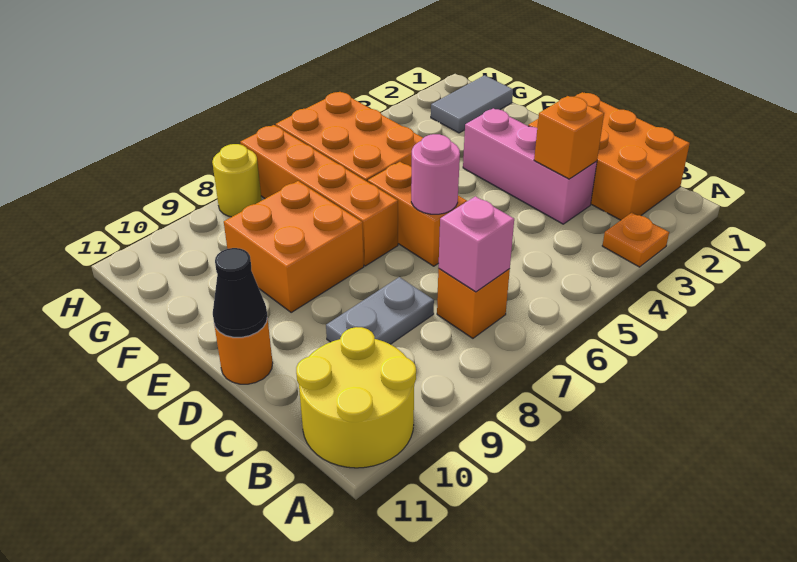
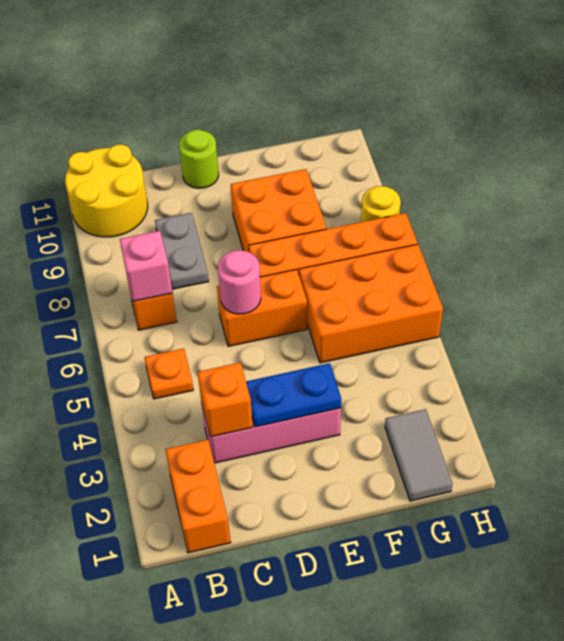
orange plate A3 level 1 -> orange plate B5 level 1
orange brick B1:D2 level 1 -> orange brick B1:B2 level 1
none -> blue plate D3:E3 level 2
orange round brick D11 level 1 -> lime round brick D11 level 1
black cone D11 level 2 -> none

